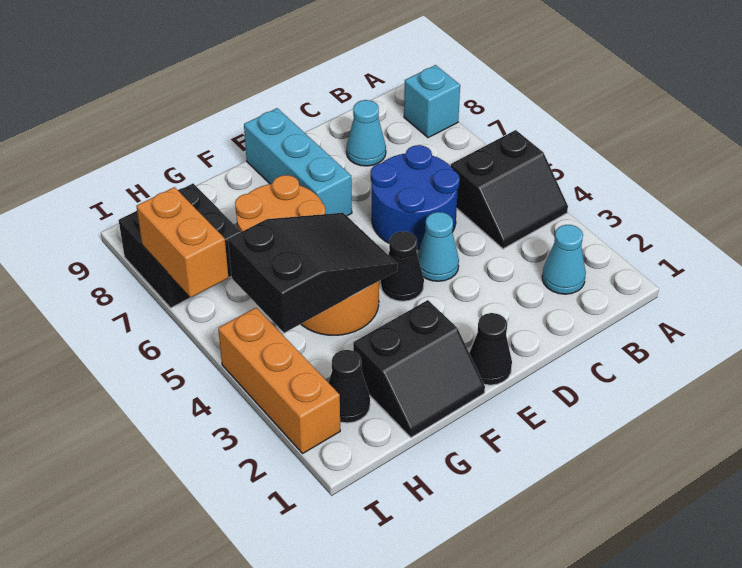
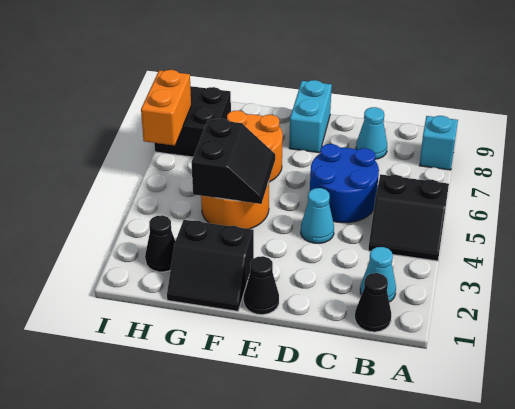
black cone E4 level 1 -> black cone B1 level 1
cyan brick E7:E9 level 1 -> cyan brick E8:E9 level 1
black slope F4:H5 level 2 top H -> black slope F4:G5 level 2 top G
orange brick I2:I4 level 1 -> none

